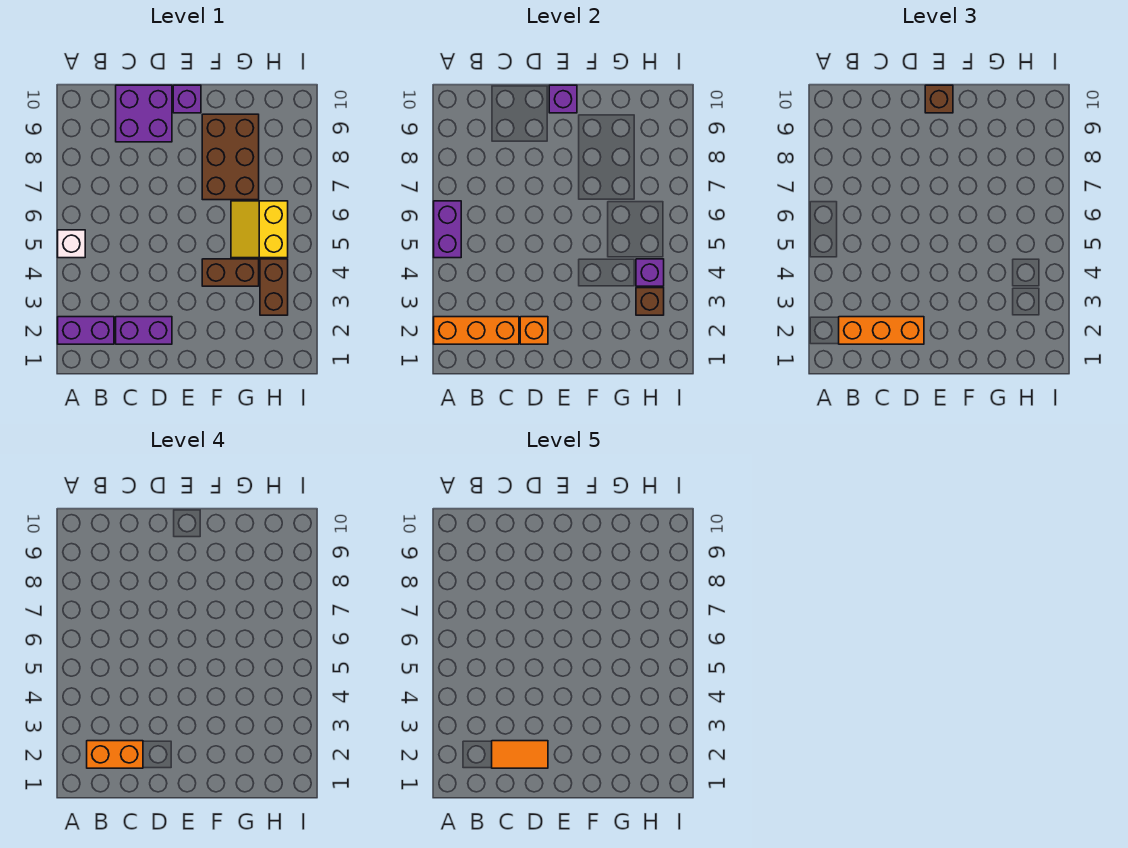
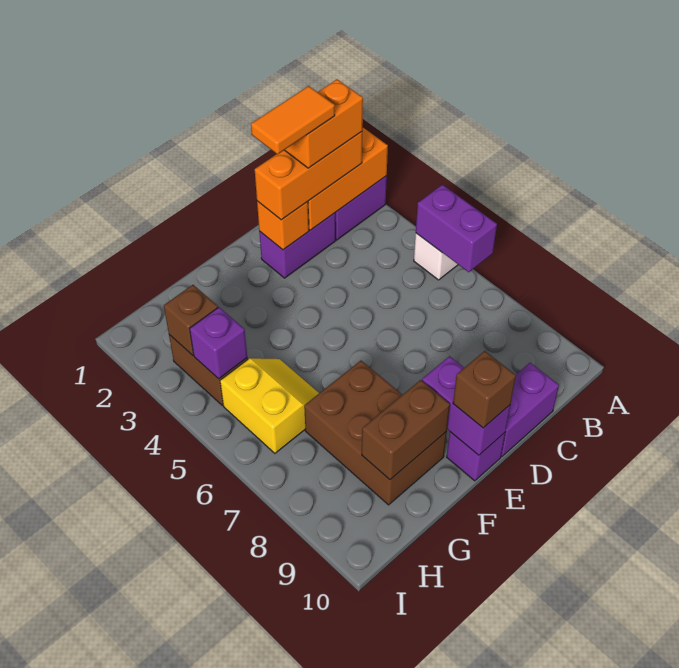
purple brick C9:D10 level 1 -> purple brick C10:D10 level 1
purple brick E10 level 2 -> purple brick E9:E10 level 2
brown brick F4:G4 level 1 -> brown brick F9:G9 level 2

